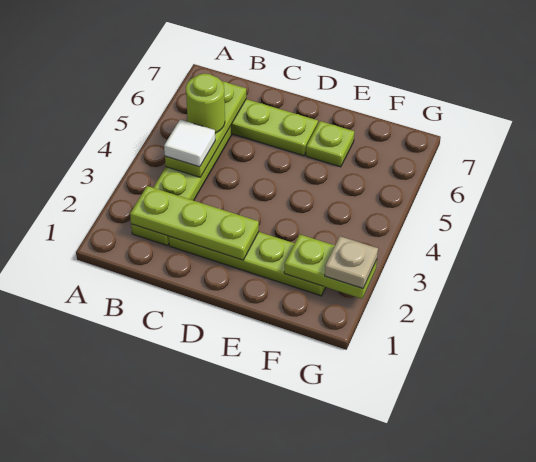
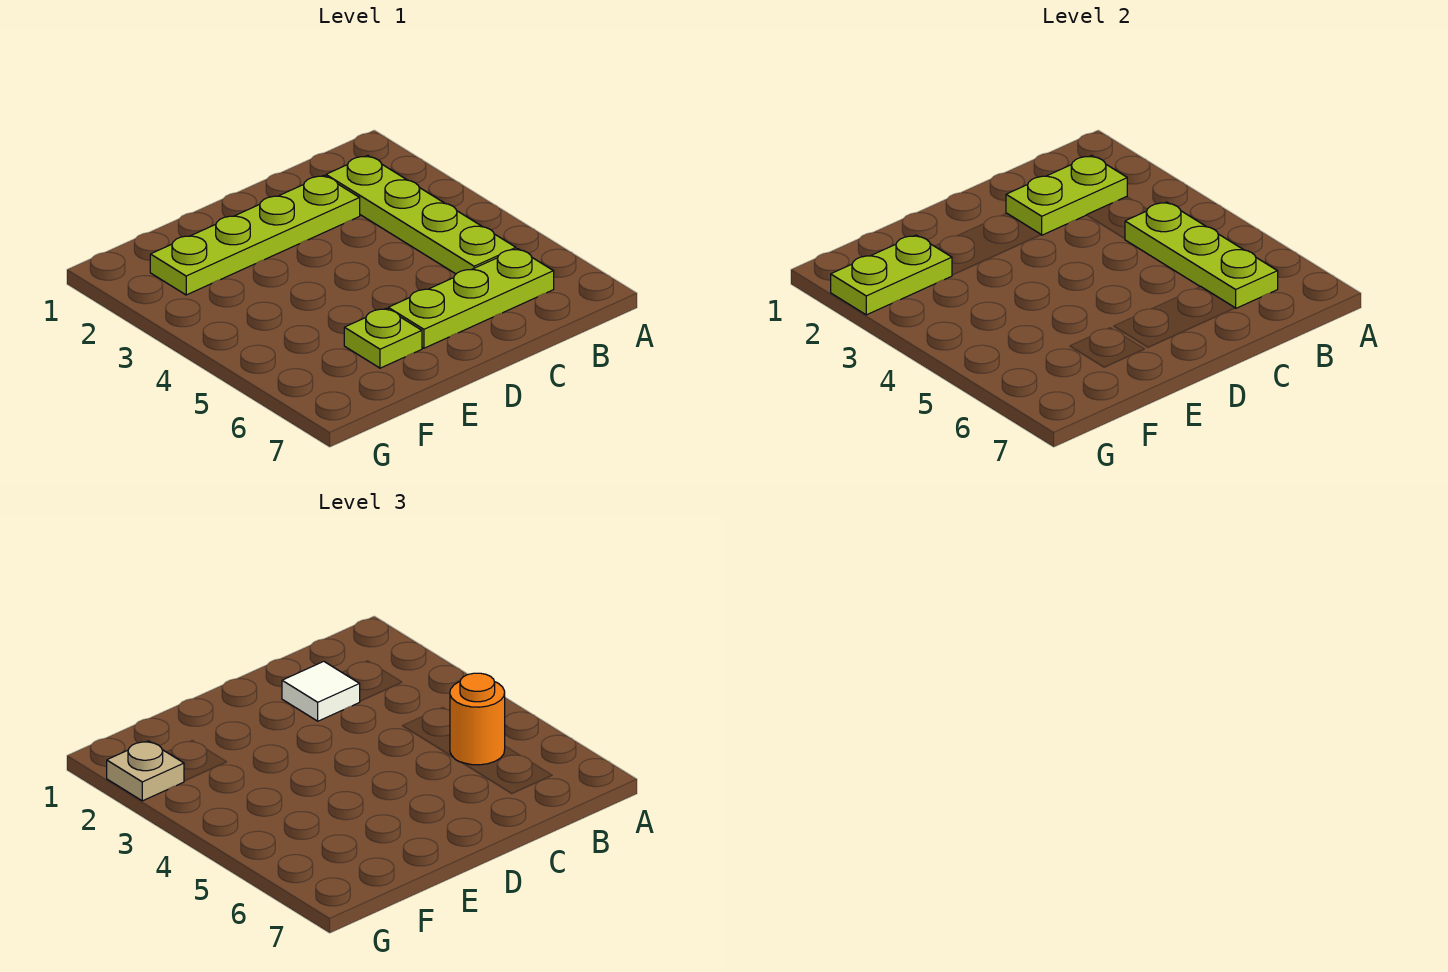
lime plate B2:D2 level 2 -> lime plate B2:C2 level 2
white tile B4 level 3 -> white tile C2 level 3
lime round brick B5 level 3 -> orange round brick B5 level 3

